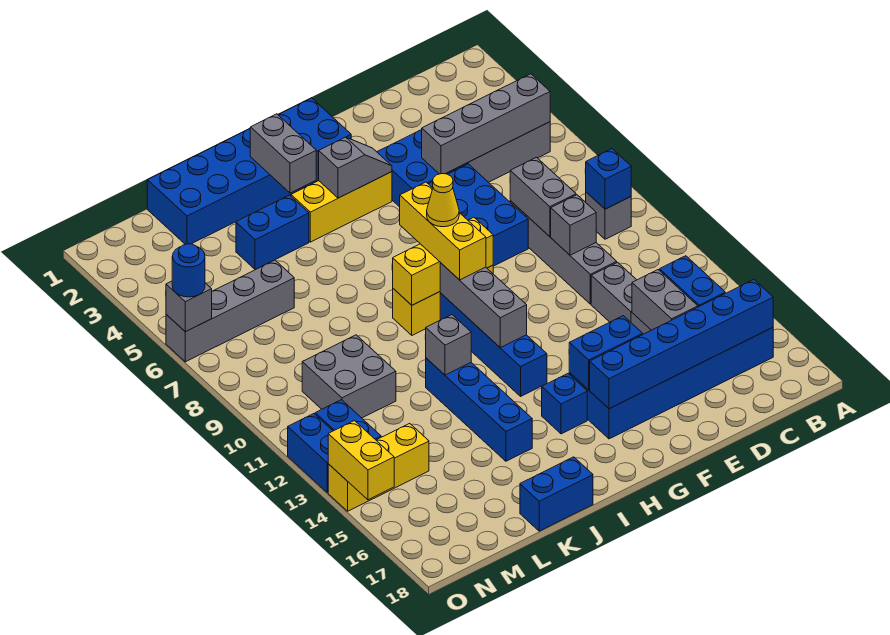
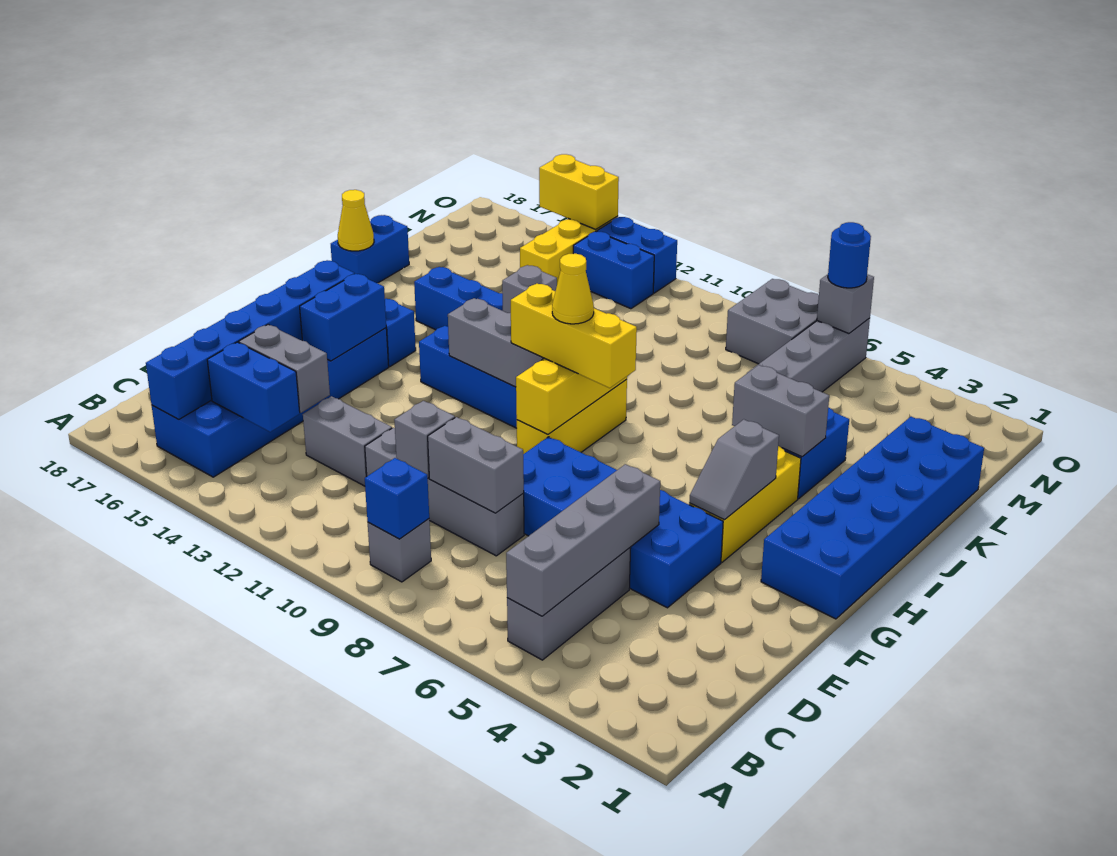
grey brick I2:I3 level 2 -> grey brick J4:J5 level 2
none -> yellow cone J18 level 2
grey brick L10:M11 level 1 -> grey brick N7:O8 level 1

